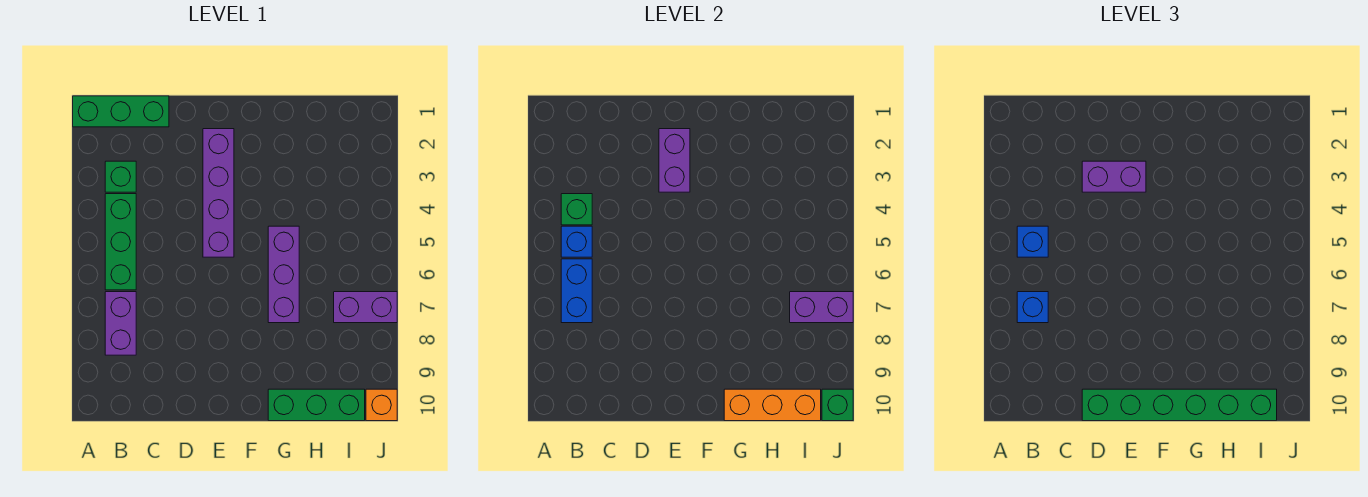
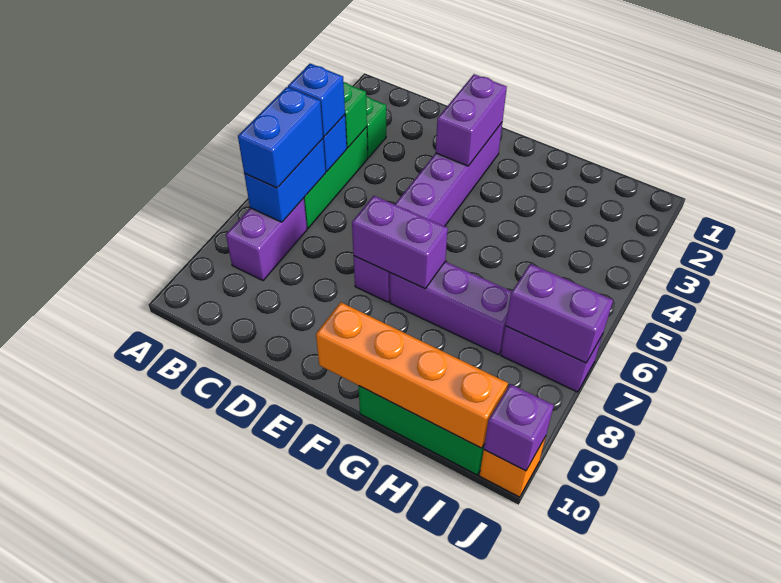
green brick A1:C1 level 1 -> none
blue brick B7 level 3 -> blue brick B6:B7 level 3
purple brick D3:E3 level 3 -> purple brick E7:F7 level 2
green brick D10:I10 level 3 -> none
purple brick E2:E5 level 1 -> purple brick E2:E7 level 1
purple brick G5:G7 level 1 -> purple brick F7:H7 level 1
orange brick G10:I10 level 2 -> orange brick F10:I10 level 2
green brick J10 level 2 -> purple brick J10 level 2

